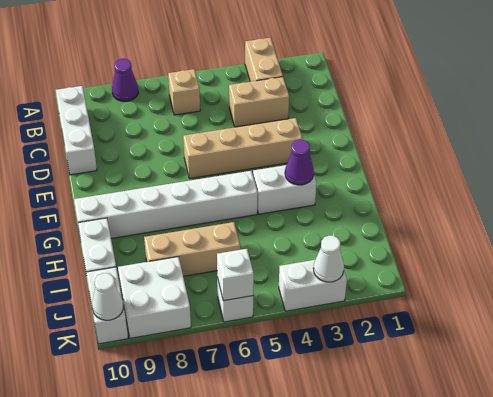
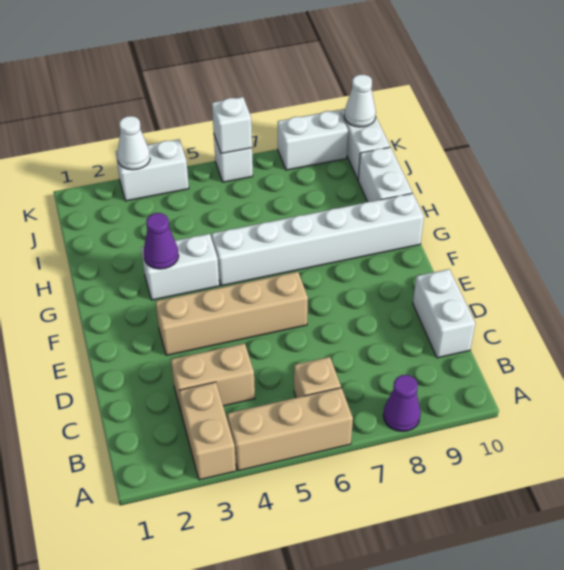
white brick B10:D10 level 1 -> white brick C10:D10 level 1
tan brick I6:I8 level 1 -> tan brick A4:A6 level 1
white brick J8:K9 level 1 -> white brick K8:K9 level 1

